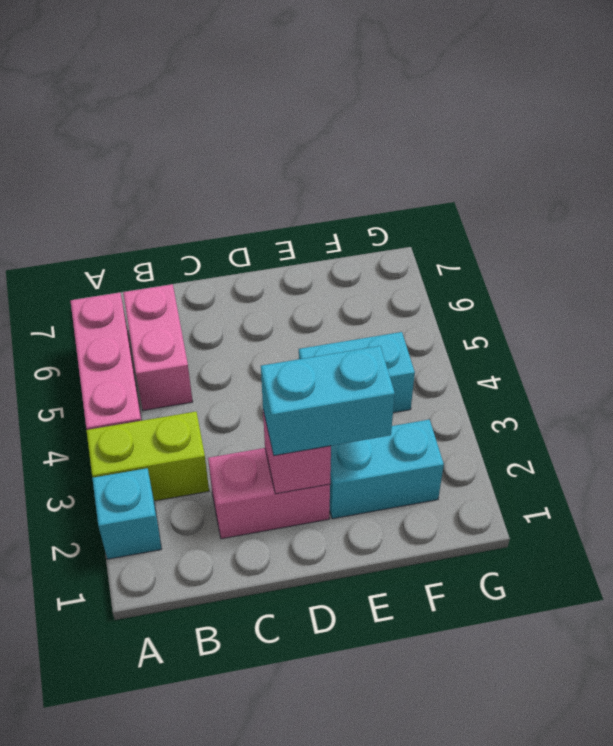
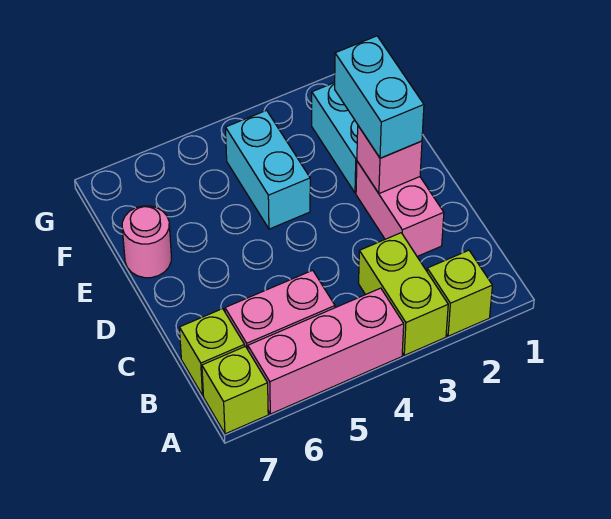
cyan brick A2 level 1 -> lime brick A2 level 1
none -> lime brick A7 level 1
none -> lime brick B7 level 1
none -> pink round brick E7 level 1

